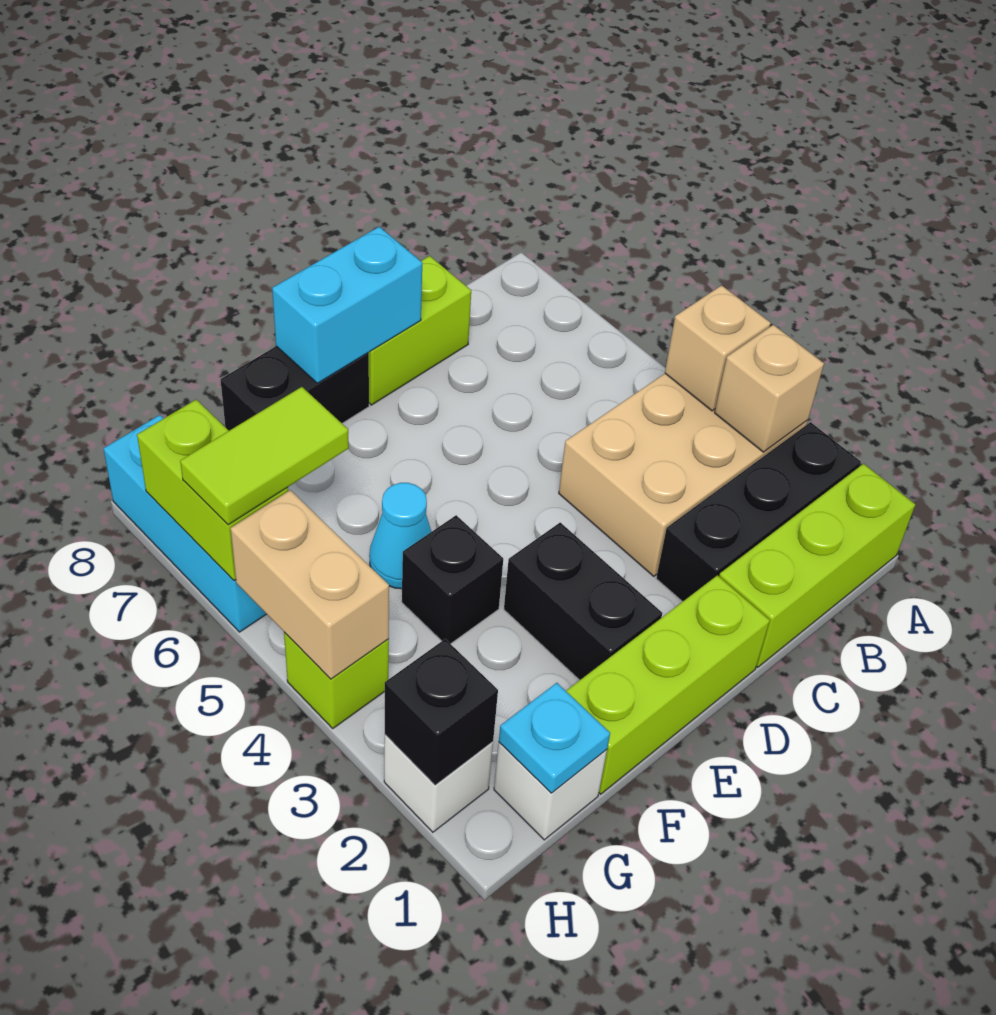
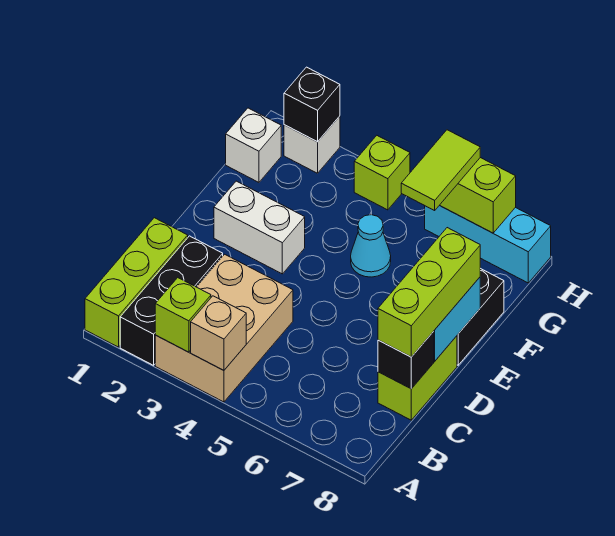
tan brick A3 level 2 -> lime brick A3 level 2
lime brick D1:F1 level 1 -> lime brick C8:E8 level 3
black brick E2:E3 level 1 -> white brick E2:E3 level 1
black brick F4 level 1 -> black brick C8 level 2
cyan plate G1 level 2 -> none
tan brick H4:H5 level 2 -> none

